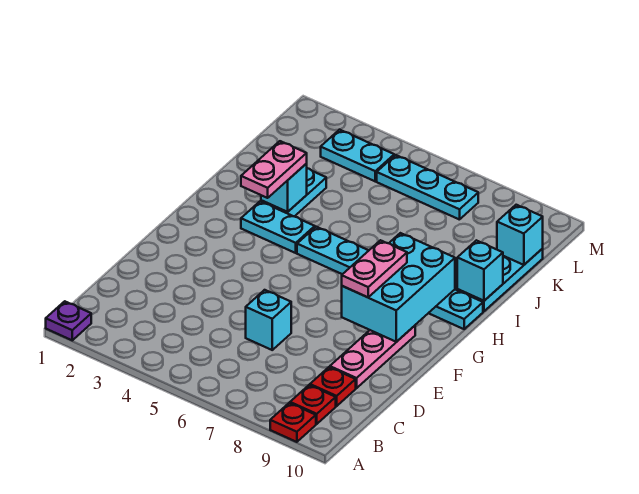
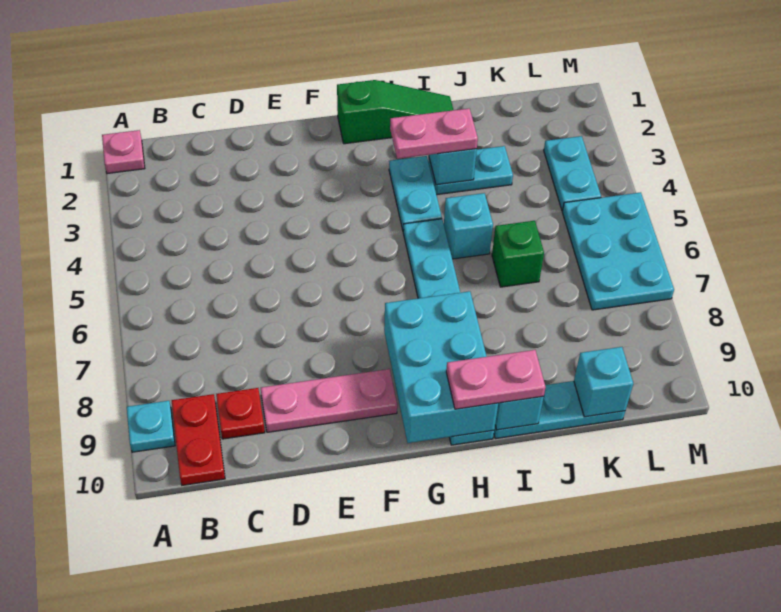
purple plate A1 level 1 -> pink plate A1 level 1
red plate A9 level 1 -> cyan plate A9 level 1
red plate B9 level 1 -> red plate B9:B10 level 1
cyan brick D6 level 1 -> cyan brick I5 level 1
cyan brick F8:H9 level 2 -> cyan brick G8:H10 level 2
pink plate F8:G8 level 3 -> pink plate H10:I10 level 3
none -> green slope G1:I1 level 1 top G
none -> green brick J6 level 1
cyan plate L5:L7 level 1 -> cyan plate L5:M7 level 1

